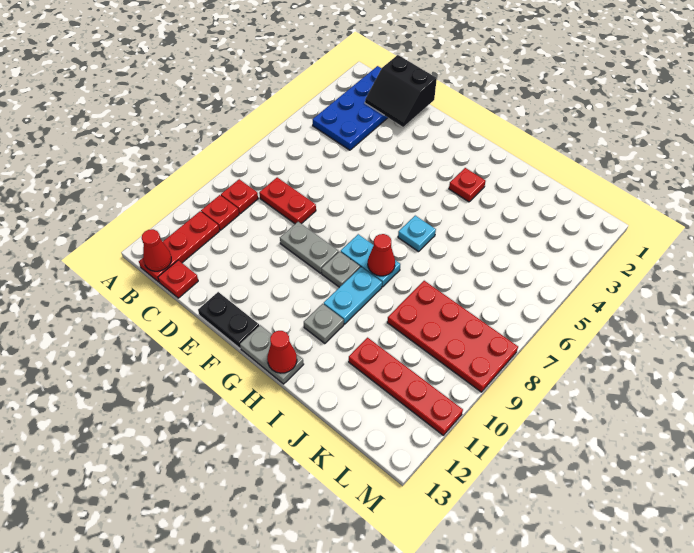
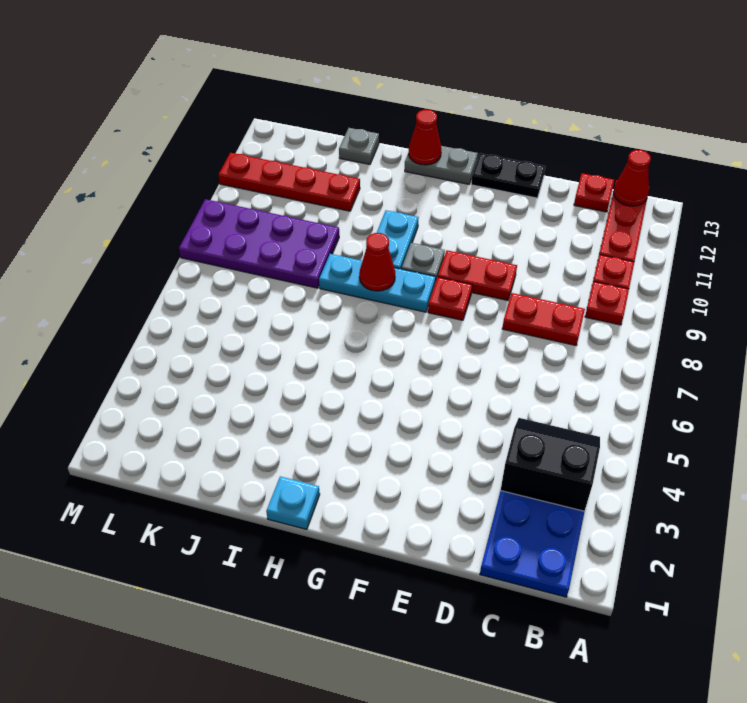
black slope C1:D2 level 2 top 1 -> black slope B3:C4 level 2 top 3
grey plate E9:F9 level 1 -> red plate E9:F9 level 1
cyan plate G8:H8 level 1 -> cyan plate G8:I8 level 1
red plate H3 level 1 -> red plate F8 level 1
cyan plate H6 level 1 -> cyan plate H1 level 1
grey plate H11 level 1 -> grey plate J13 level 1
red plate J8:M9 level 1 -> purple plate J8:M9 level 1

